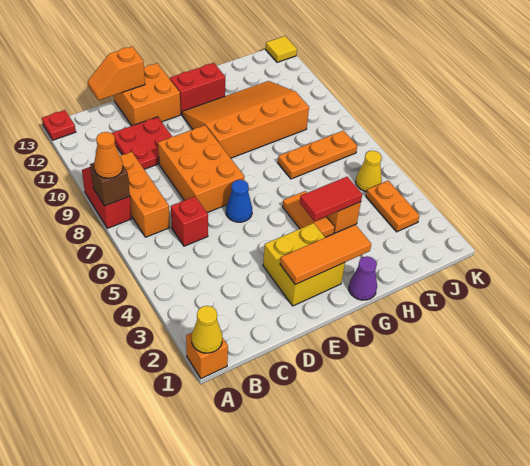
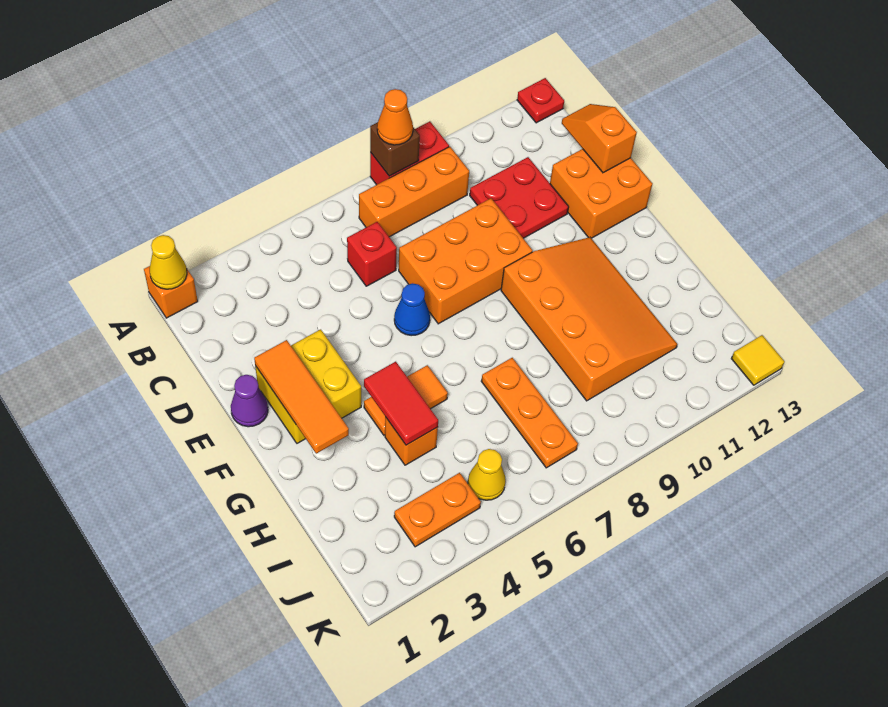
red brick F12:G12 level 1 -> none
purple cone G1 level 1 -> purple cone E1 level 1

